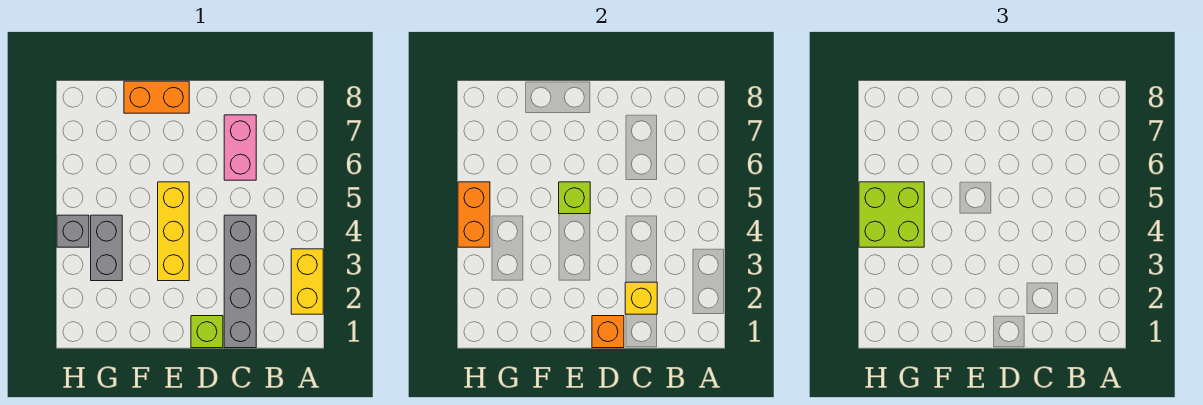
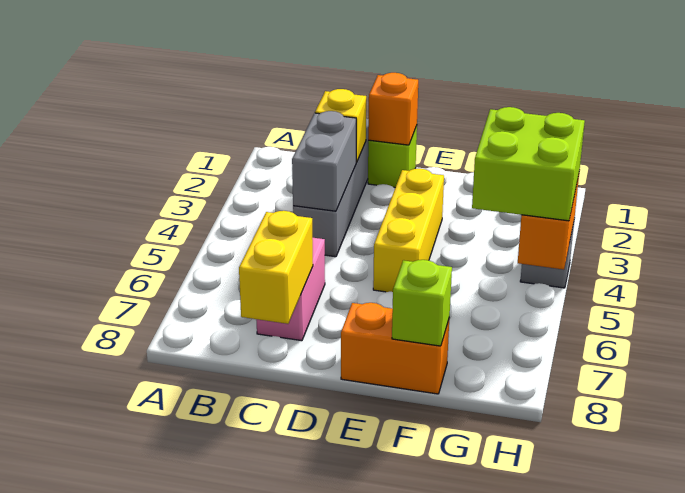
yellow brick A2:A3 level 1 -> yellow brick C7:C8 level 2
lime brick E5 level 2 -> lime brick F8 level 2
grey brick G3:G4 level 1 -> grey brick C3:C4 level 2

